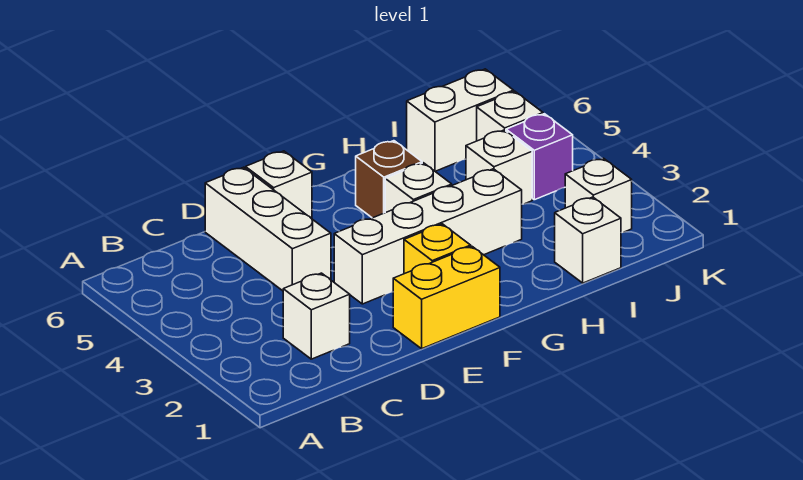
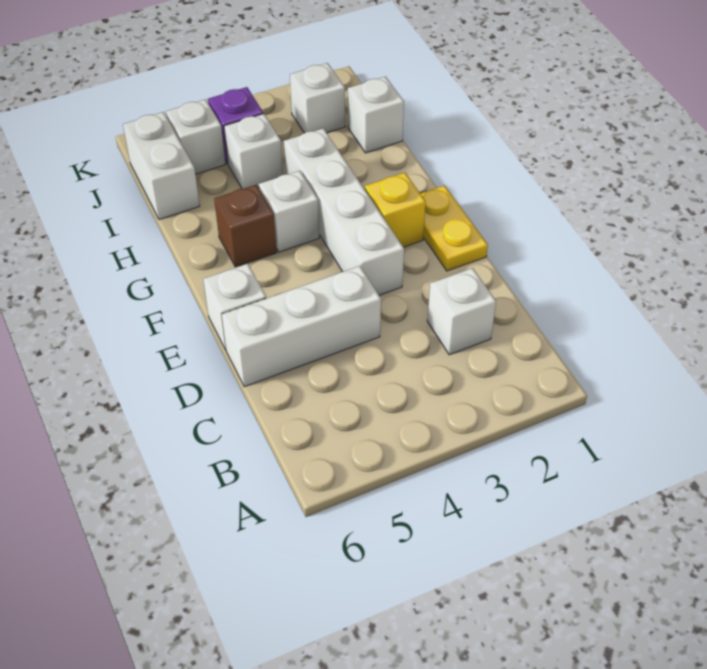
yellow brick E1:F1 level 1 -> yellow plate E1:F1 level 1

